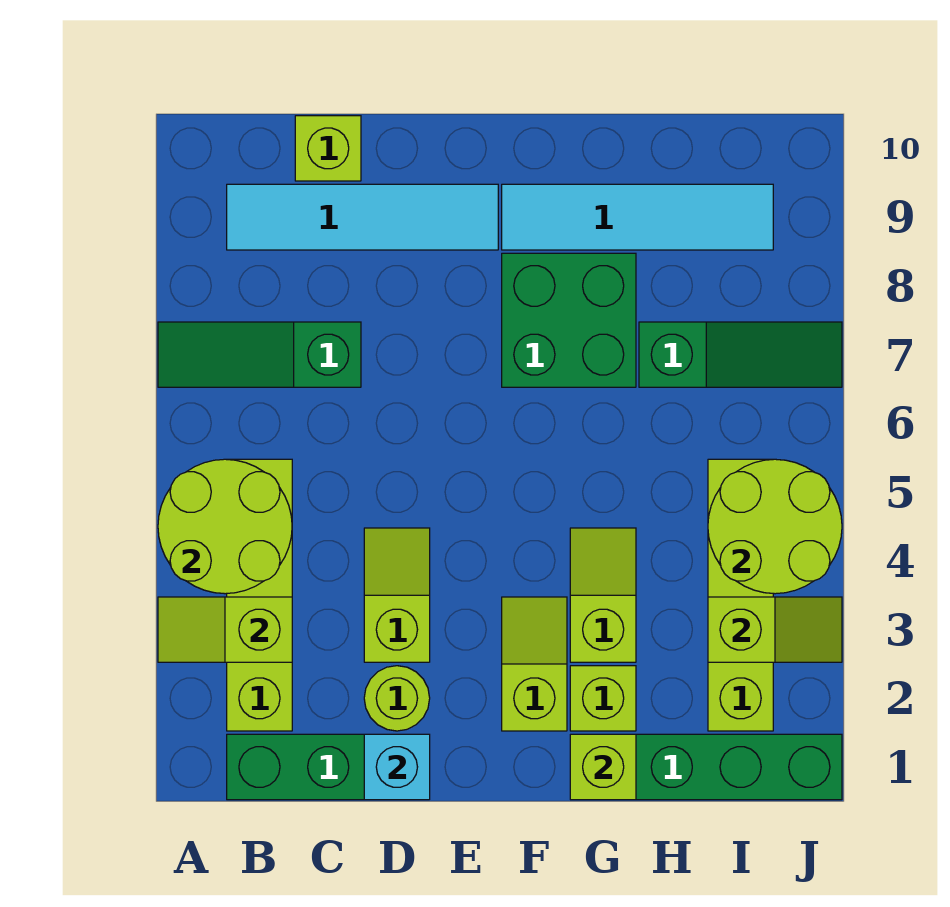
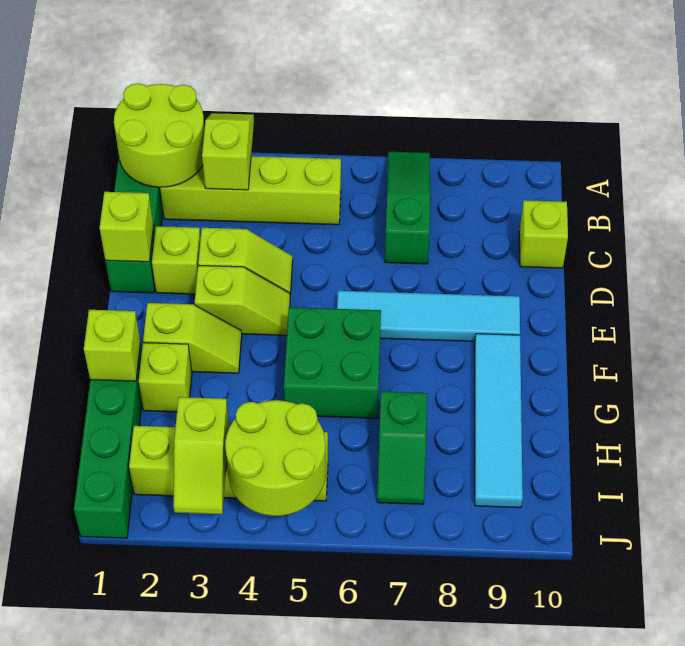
lime round brick A4:B5 level 2 -> lime round brick A1:B2 level 2
cyan tile B9:E9 level 1 -> cyan tile E6:E9 level 1
cyan brick D1 level 2 -> lime brick D1 level 2
lime round brick D2 level 1 -> lime brick D2 level 1
green brick F7:G8 level 1 -> green brick F5:G6 level 1
lime slope G3:G4 level 1 top 3 -> lime slope E3:E4 level 1 top 3
green slope H7:J7 level 1 top H -> green slope H7:I7 level 1 top H

